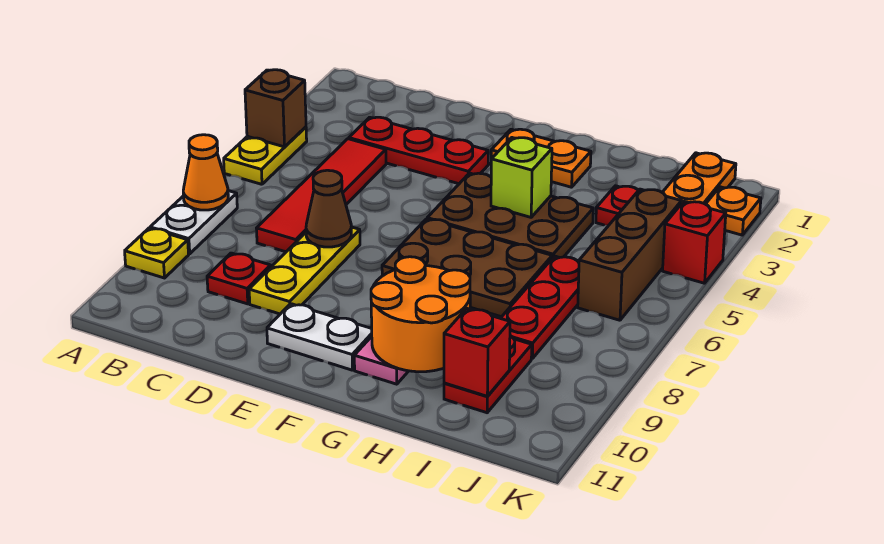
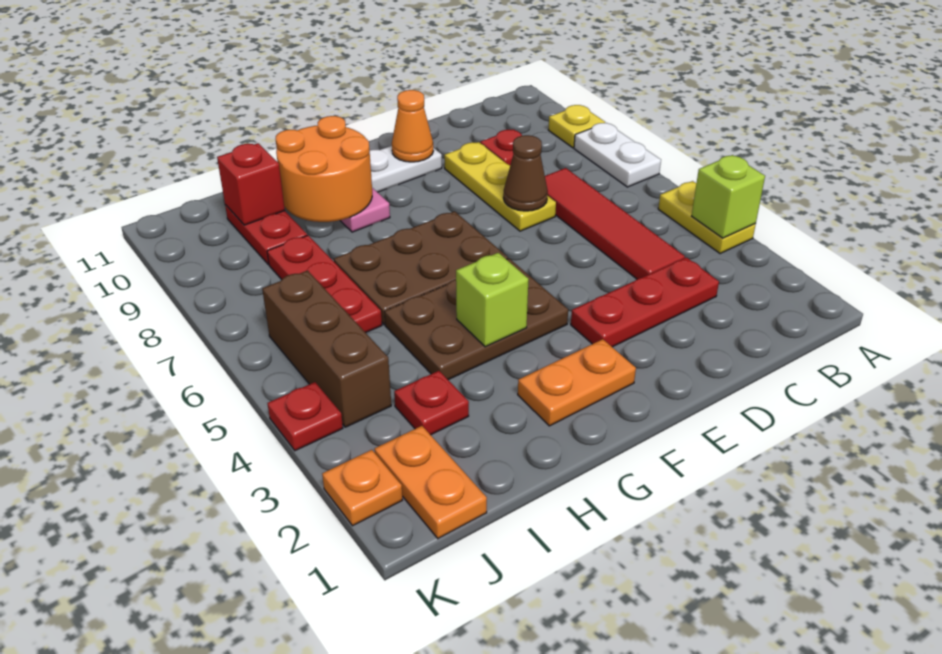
brown brick A4 level 2 -> lime brick A4 level 2
orange cone A7 level 2 -> orange cone E10 level 2
red brick K4 level 1 -> red plate K4 level 1

